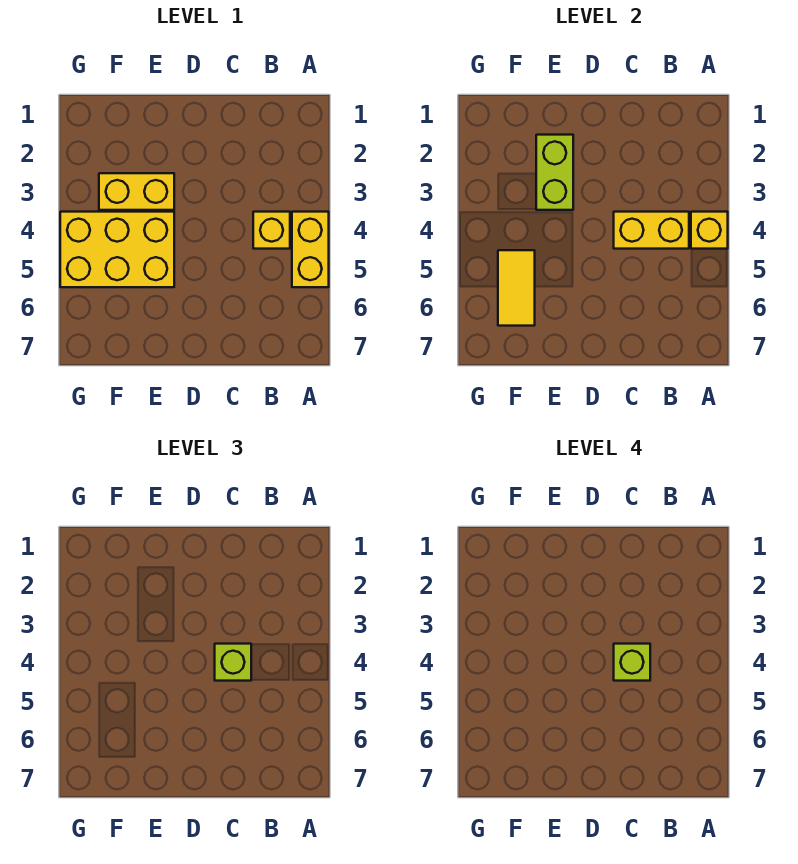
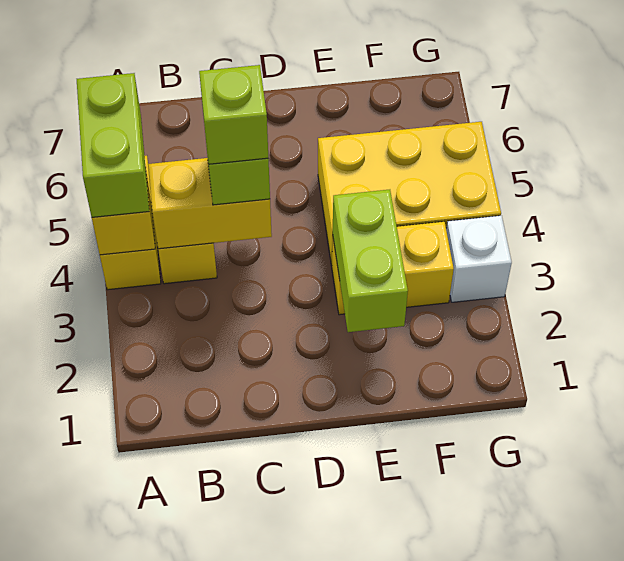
none -> lime brick A4:A5 level 3
yellow tile F5:F6 level 2 -> none
none -> white brick G3 level 1

